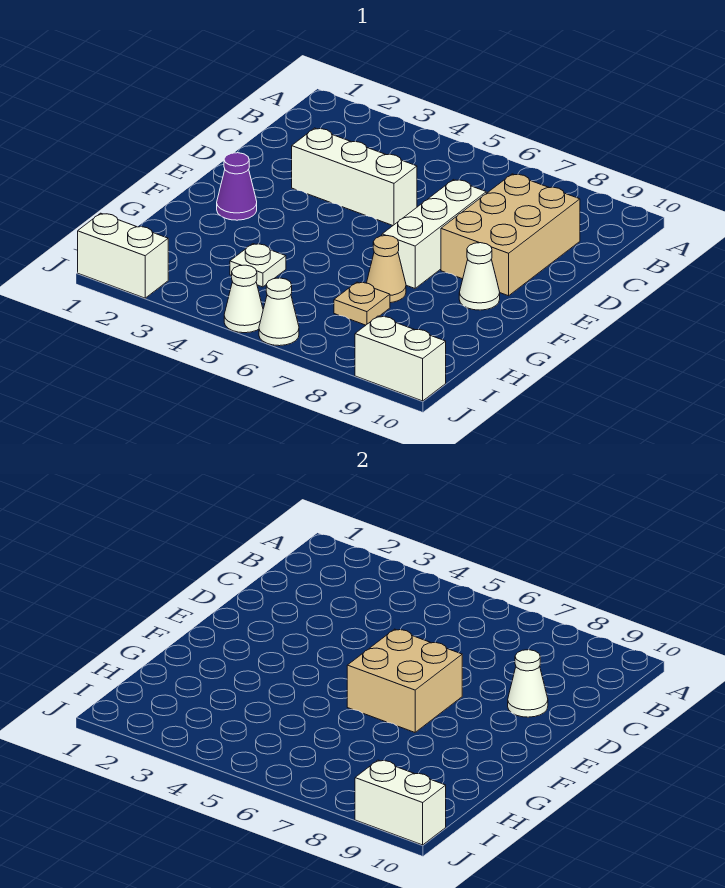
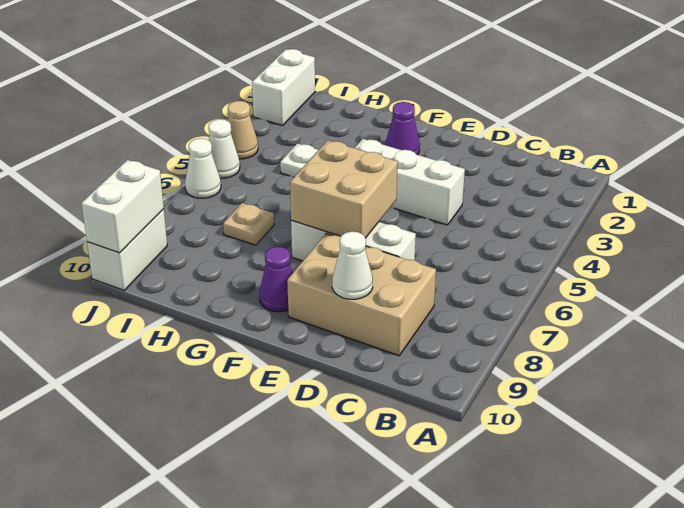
white brick D3:D5 level 1 -> white brick D4:F4 level 1
white cone F9 level 1 -> purple cone F9 level 1
tan cone G7 level 1 -> tan cone J4 level 1

